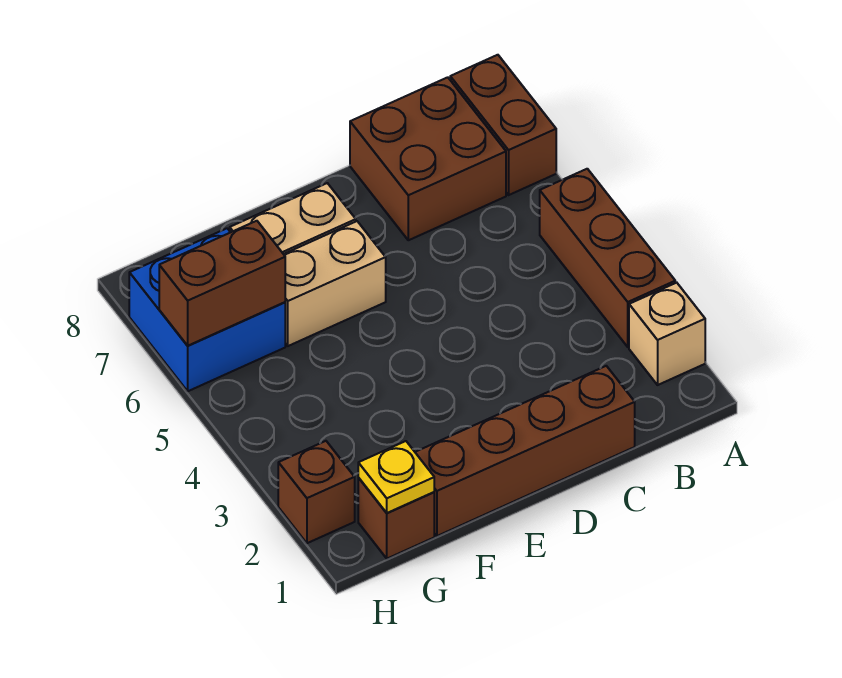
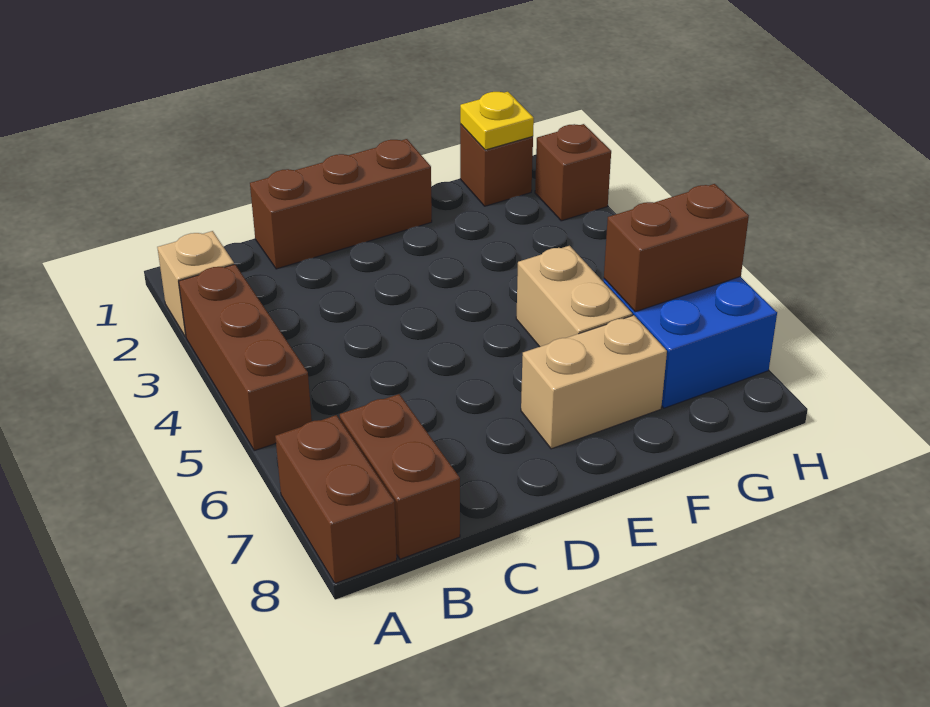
brown brick B7:C8 level 1 -> brown brick B7:B8 level 1
brown brick C1:F1 level 1 -> brown brick C1:E1 level 1
tan brick E6:F6 level 1 -> tan brick F5:F6 level 1

